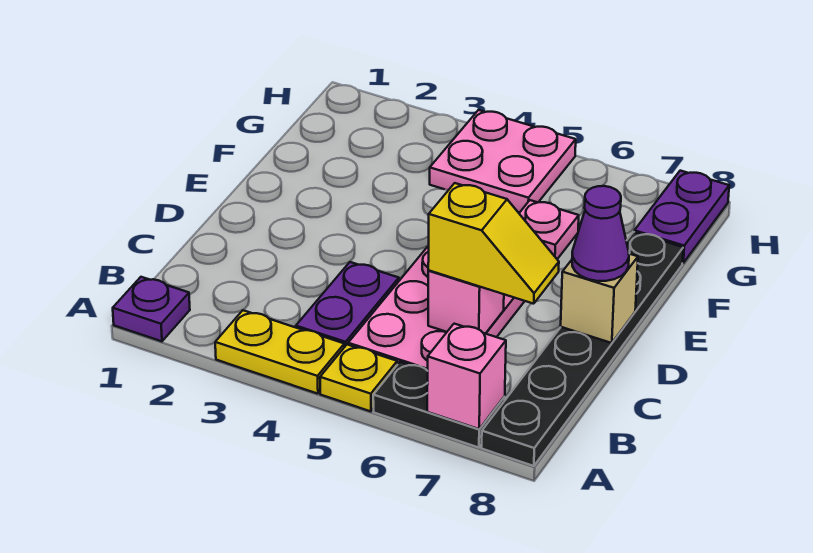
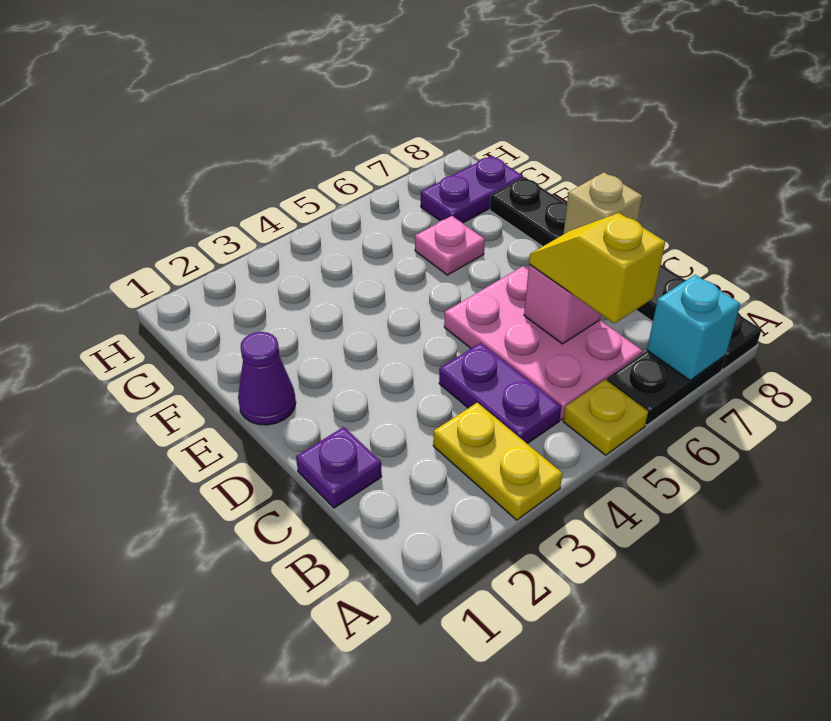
purple plate A1 level 1 -> purple plate C1 level 1
yellow plate A3:A4 level 1 -> yellow plate A3:B3 level 1
pink brick A7 level 2 -> cyan brick A7 level 2
yellow slope C6:C7 level 3 top 6 -> yellow slope B6:C6 level 3 top B
purple cone D8 level 3 -> purple cone E1 level 1
pink plate G4:H5 level 1 -> none
purple plate G8:H8 level 1 -> purple plate G7:G8 level 1

